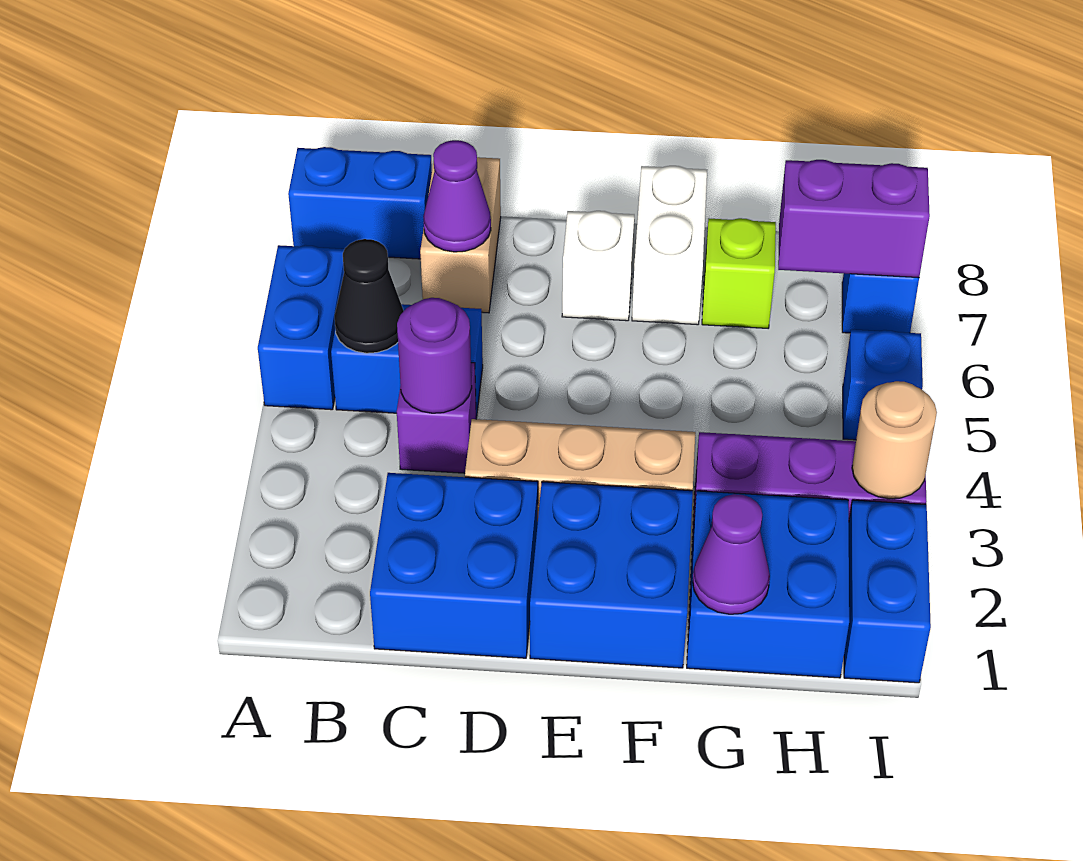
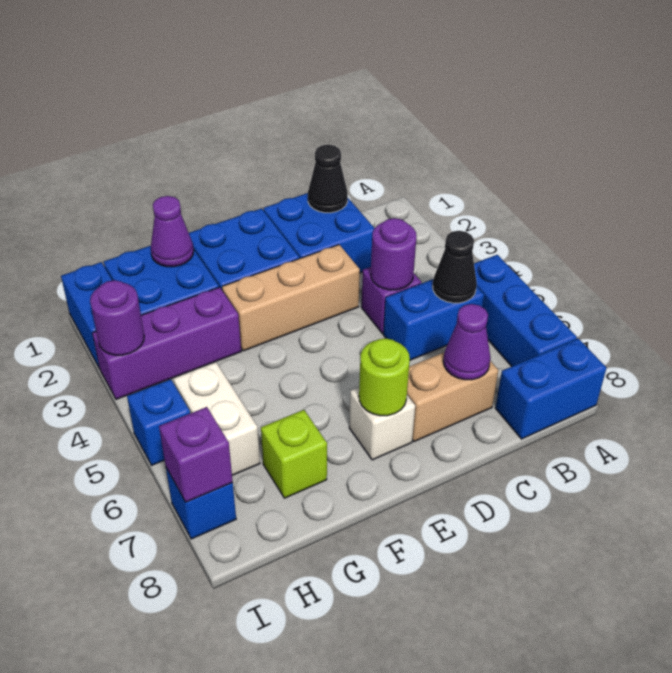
blue brick A5:A6 level 1 -> blue brick A5:A7 level 1
none -> black cone C1 level 2
tan brick C7:C8 level 1 -> tan brick C7:D7 level 1
none -> lime round brick E7 level 2
white brick F7:F8 level 1 -> white brick H5:H6 level 1
purple brick H7:I7 level 2 -> purple brick I7 level 2
tan round brick I3 level 2 -> purple round brick I3 level 2

